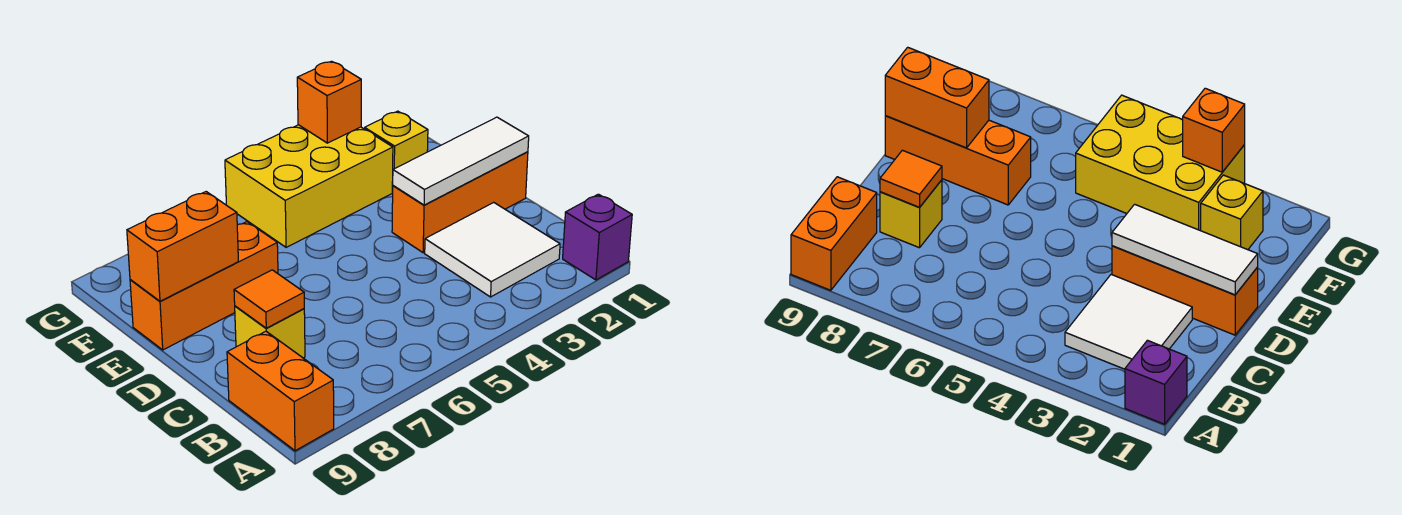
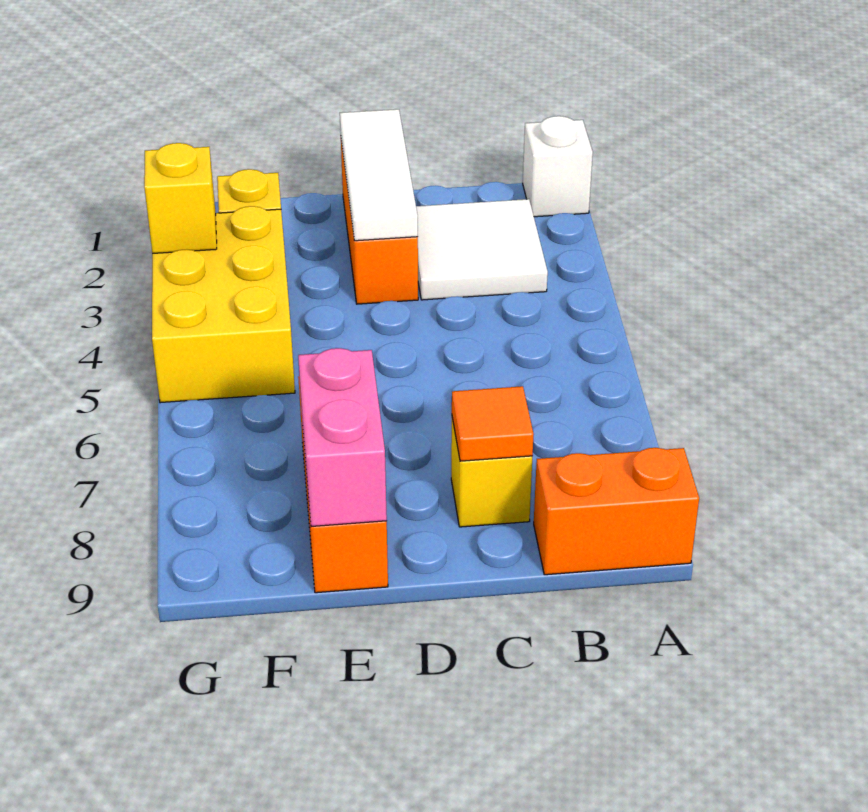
purple brick A1 level 1 -> white brick A1 level 1
orange brick E8:E9 level 2 -> pink brick E8:E9 level 2
orange brick G3 level 2 -> yellow brick G3 level 2

